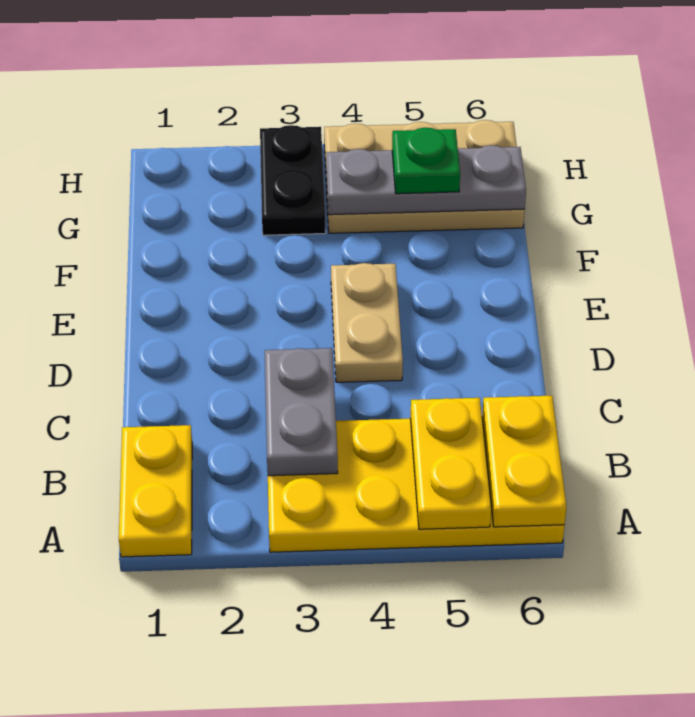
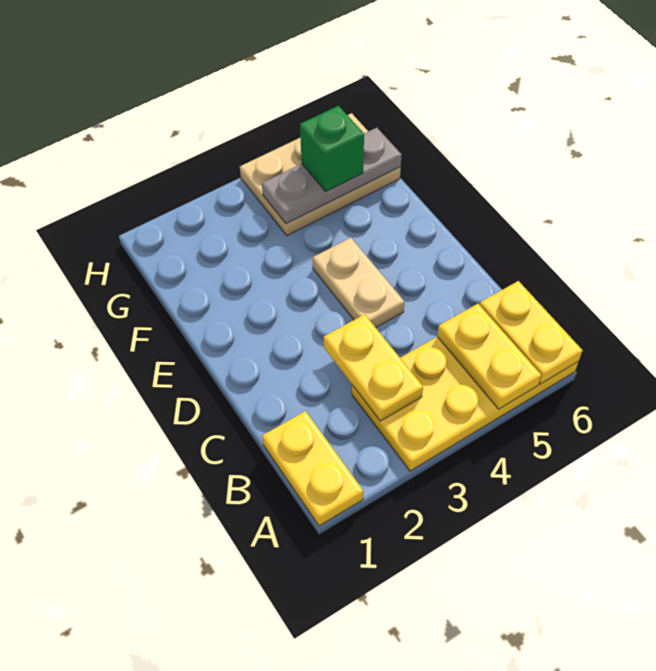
grey plate B3:C3 level 2 -> yellow plate B3:C3 level 2
black plate G3:H3 level 1 -> none
green plate G5 level 3 -> green brick G5 level 3

